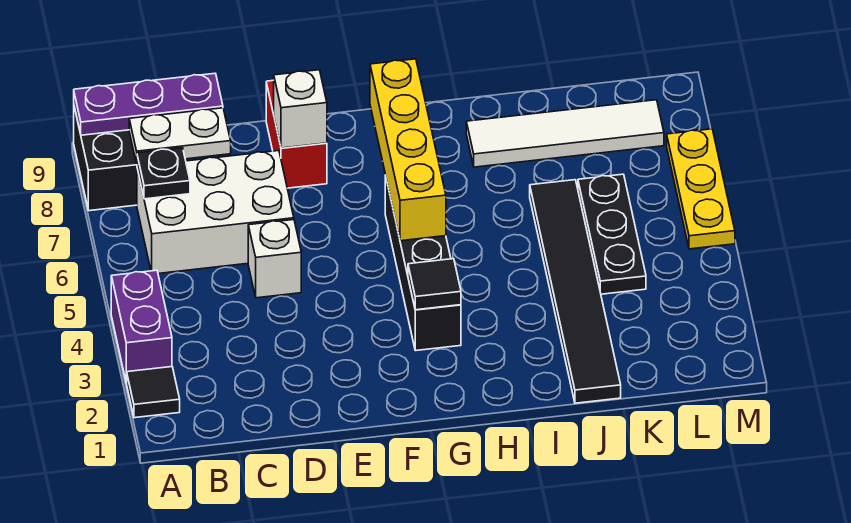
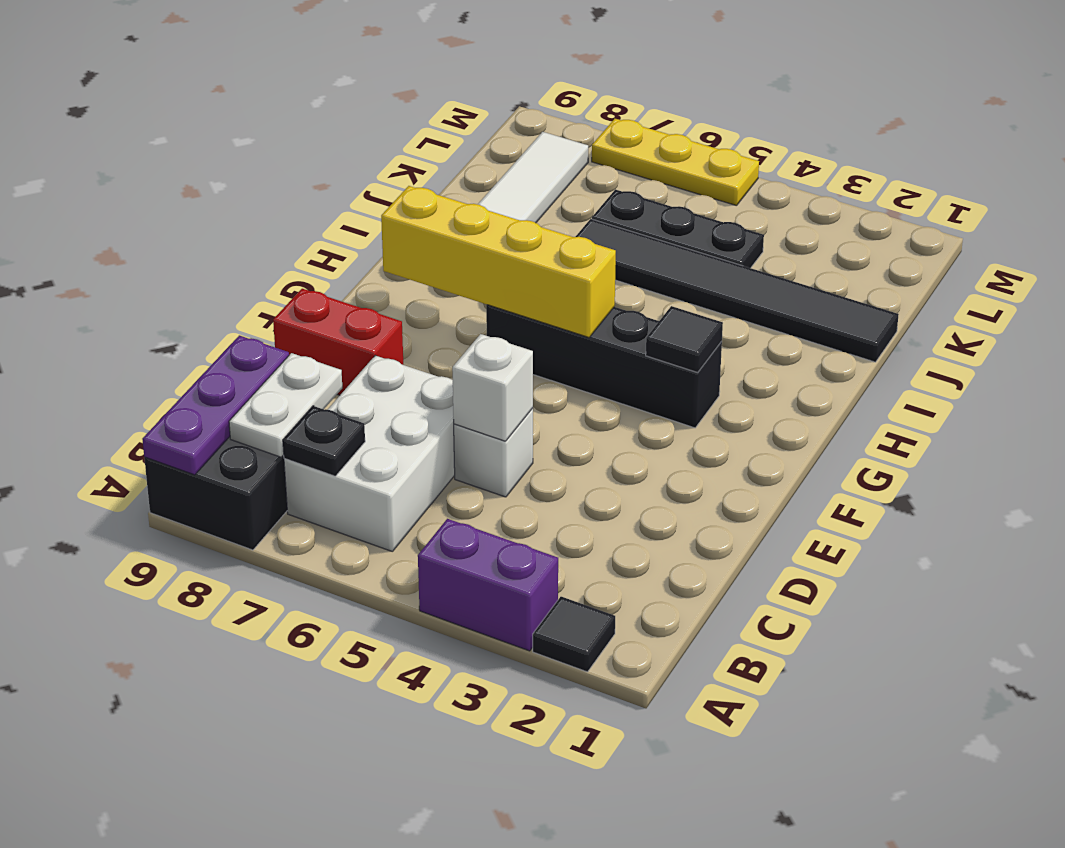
white brick E8 level 2 -> white brick D5 level 2

